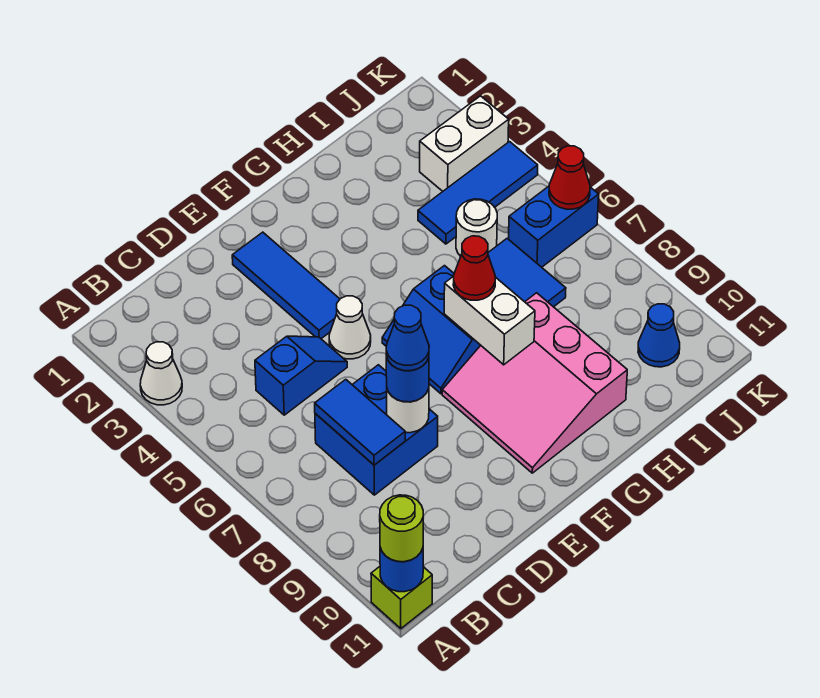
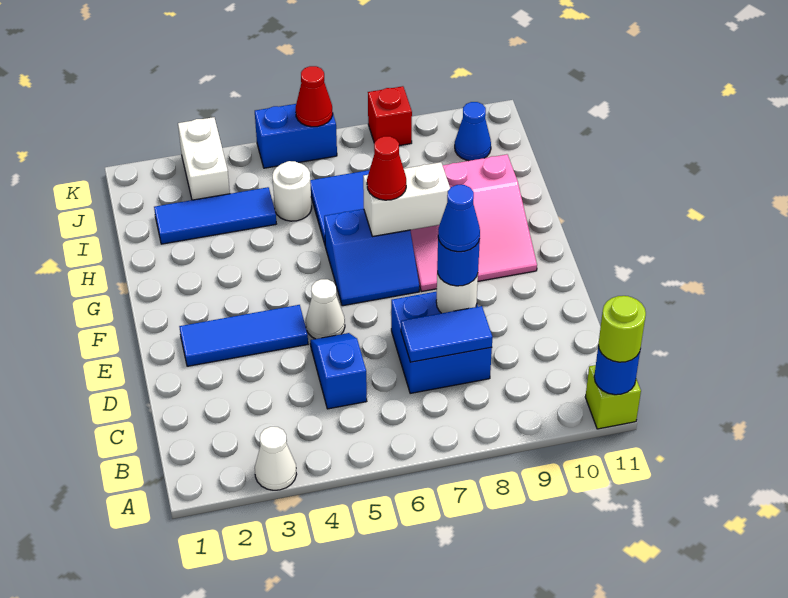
blue tile I4:K4 level 1 -> blue tile I2:I4 level 1
blue brick J6:K6 level 1 -> blue brick K5:K6 level 1
none -> red brick K8 level 1

